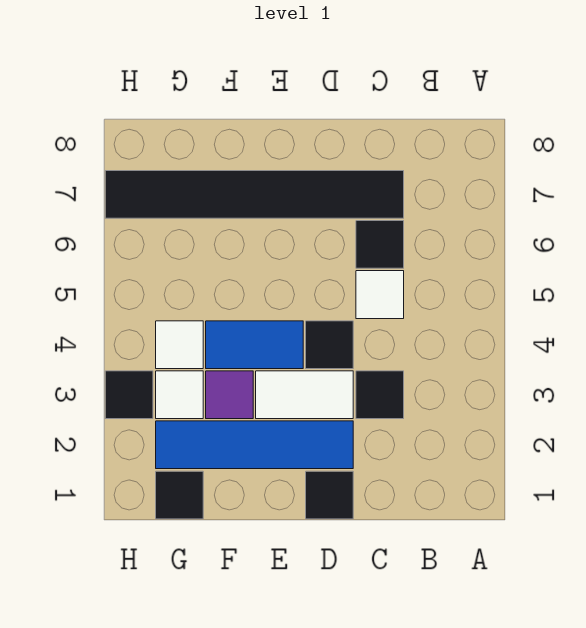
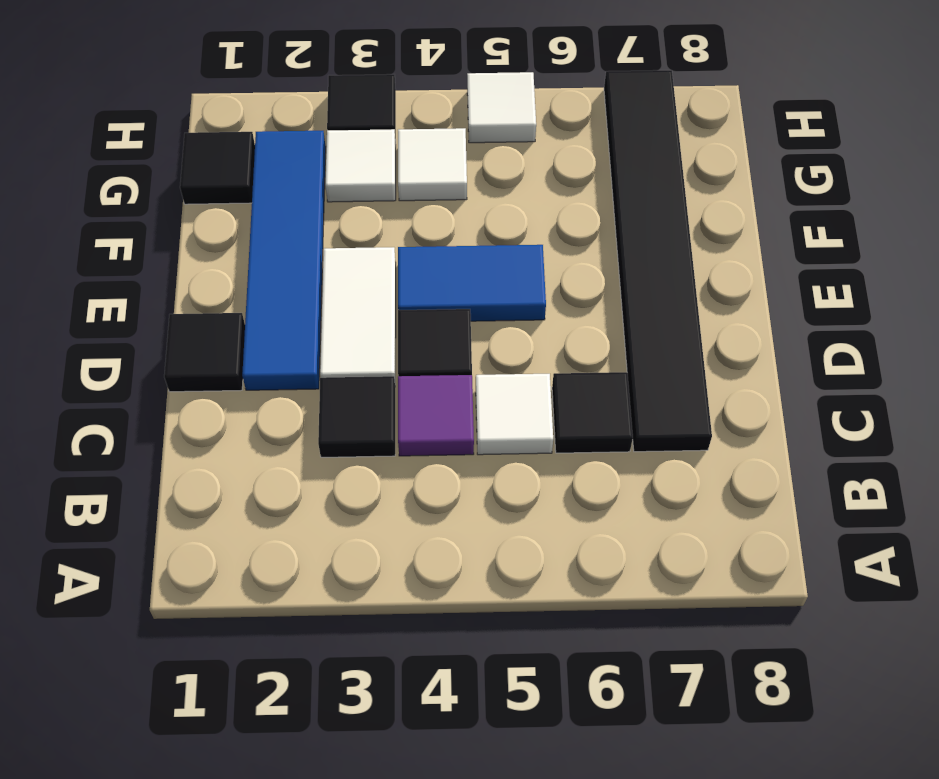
blue tile E4:F4 level 1 -> blue tile E4:E5 level 1
purple tile F3 level 1 -> purple tile C4 level 1
none -> white tile H5 level 1

